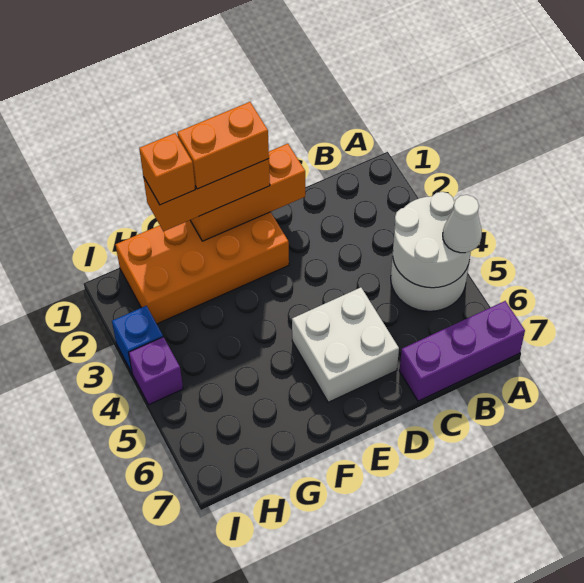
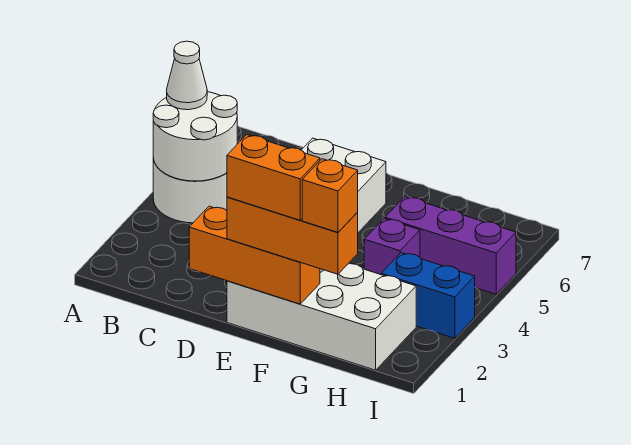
purple brick A7:C7 level 1 -> purple brick G5:I5 level 1
orange brick E1:H2 level 1 -> white brick E1:H2 level 1
blue brick I3 level 1 -> blue brick H3:I3 level 1
purple brick I4 level 1 -> purple brick G4 level 1

